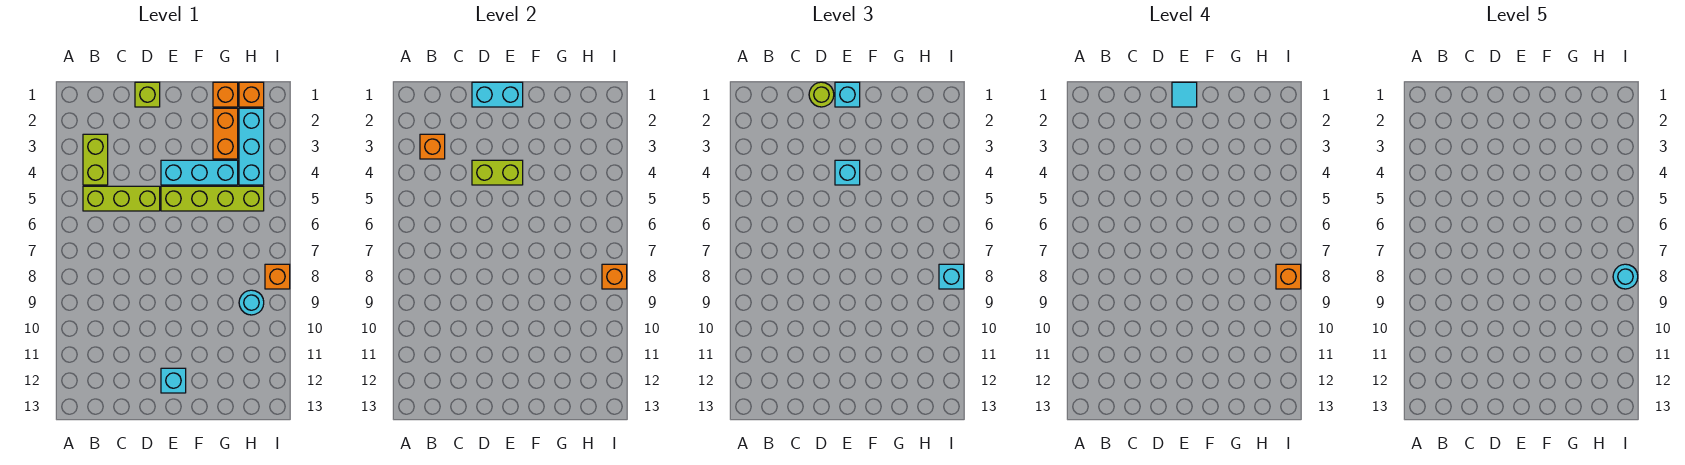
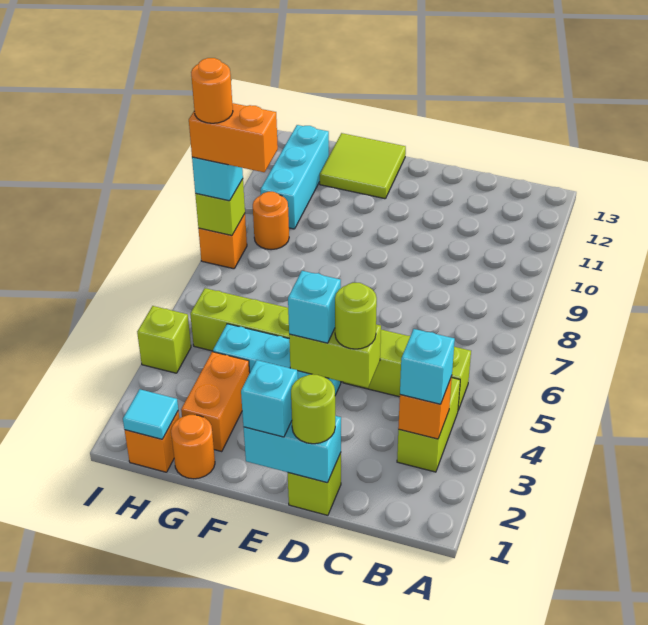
none -> lime round brick D4 level 3
cyan tile E1 level 4 -> cyan tile H1 level 2
cyan brick E12 level 1 -> cyan brick B3 level 3
none -> lime tile F12:G13 level 1
orange brick G1 level 1 -> orange round brick G1 level 1
cyan brick H2:H4 level 1 -> cyan brick H10:H12 level 1
cyan round brick H9 level 1 -> orange round brick H9 level 1
none -> lime brick I4 level 1
orange brick I8 level 2 -> lime brick I8 level 2
orange brick I8 level 4 -> orange brick H8:I8 level 4
cyan round brick I8 level 5 -> orange round brick I8 level 5

